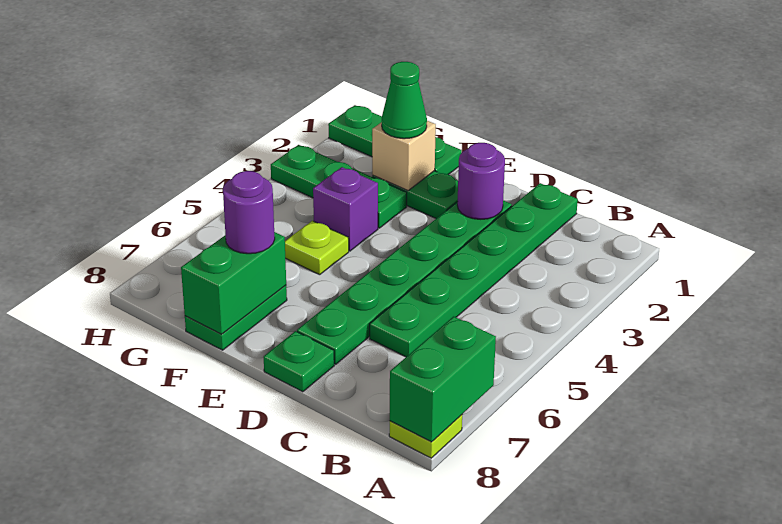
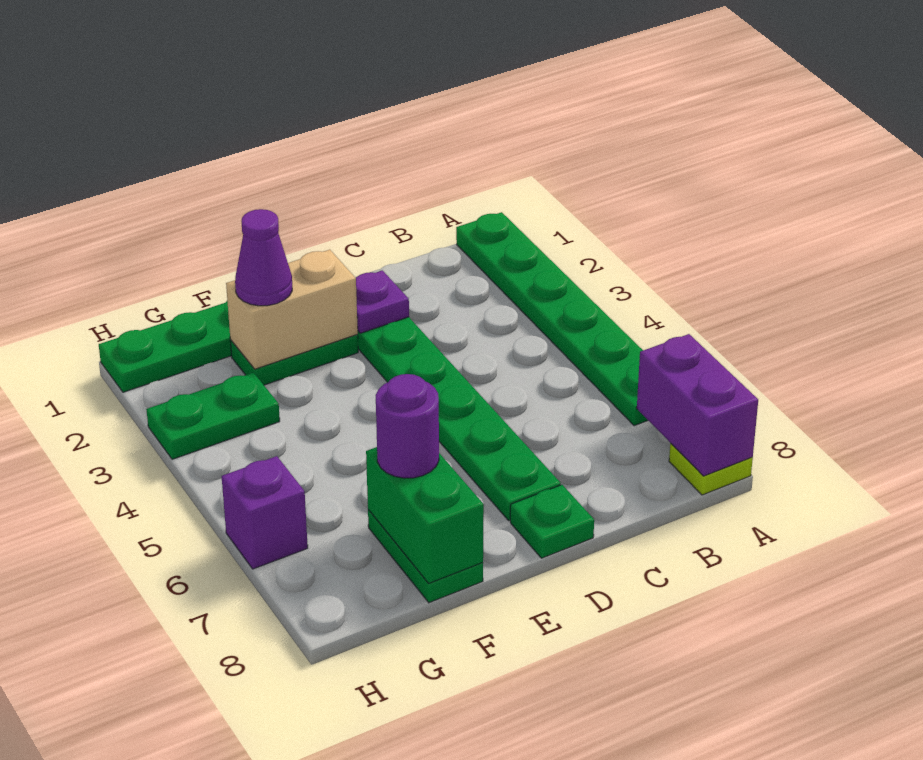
green brick A7:A8 level 2 -> purple brick A7:A8 level 2
green plate C1:C6 level 1 -> green plate A1:A6 level 1
purple round brick D2 level 2 -> purple plate D2 level 2
tan brick F2 level 2 -> tan brick E2:F2 level 2
green cone F2 level 3 -> purple cone F2 level 3
green plate F3:H3 level 1 -> green plate G3:H3 level 1
purple brick F4 level 1 -> purple brick H6 level 1
lime plate F5 level 1 -> none

